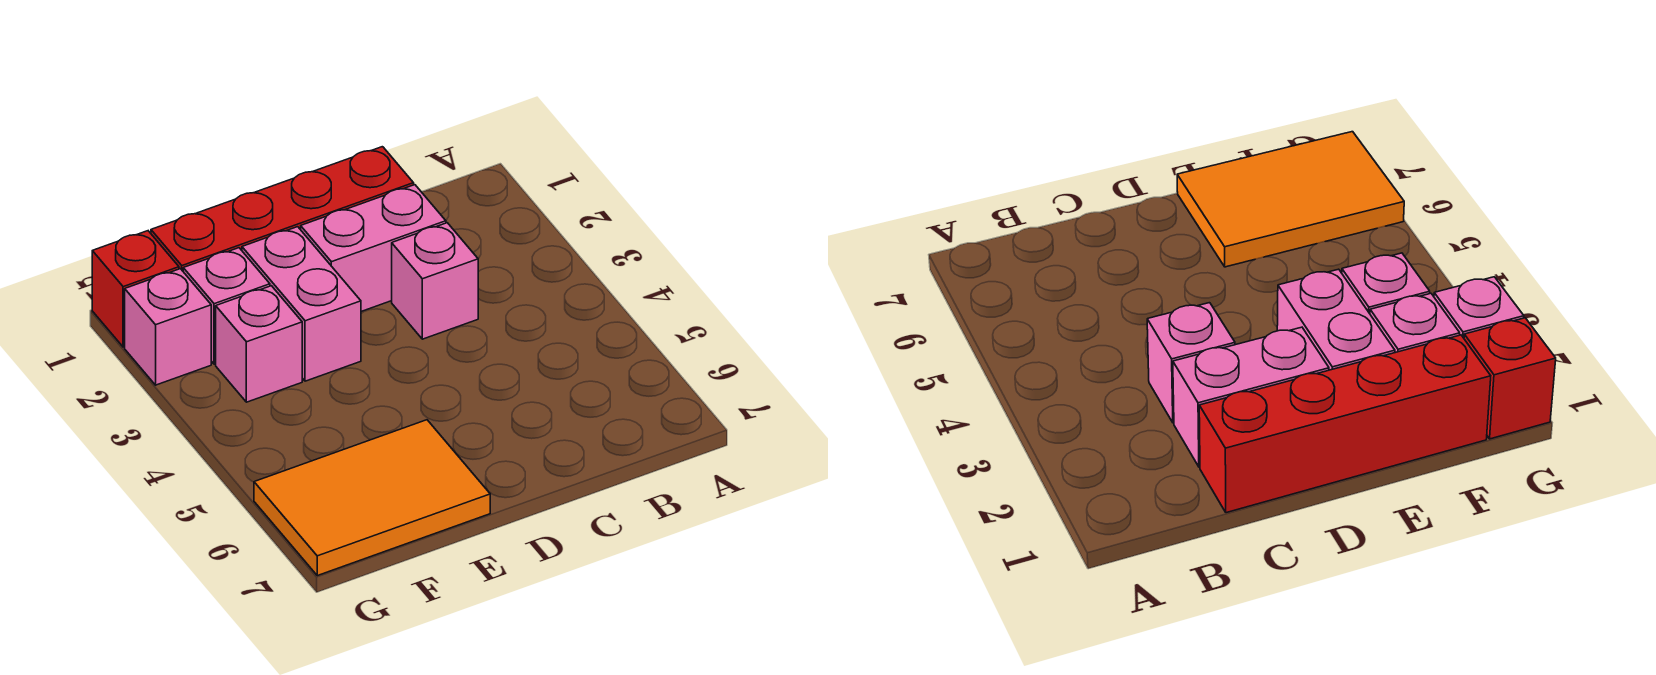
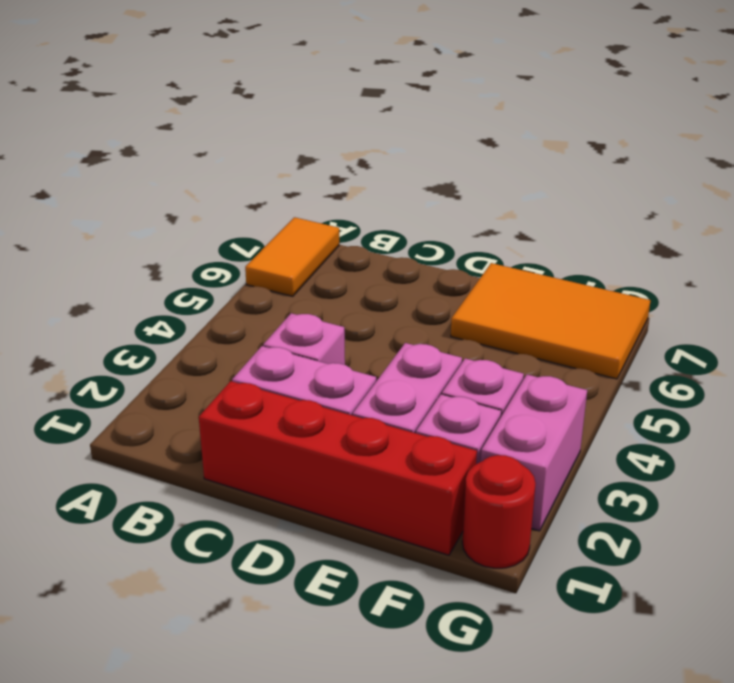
none -> orange tile A6:A7 level 1
red brick G1 level 1 -> red round brick G1 level 1
pink brick G2 level 1 -> pink brick G2:G3 level 1

